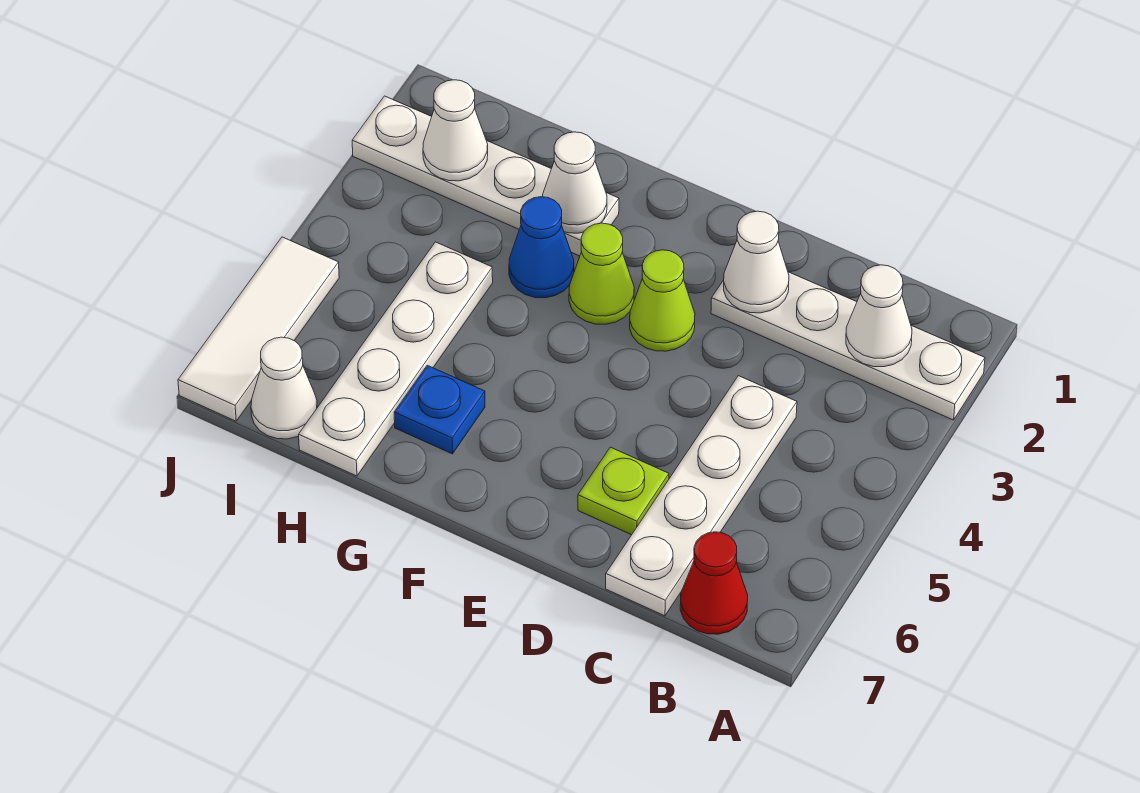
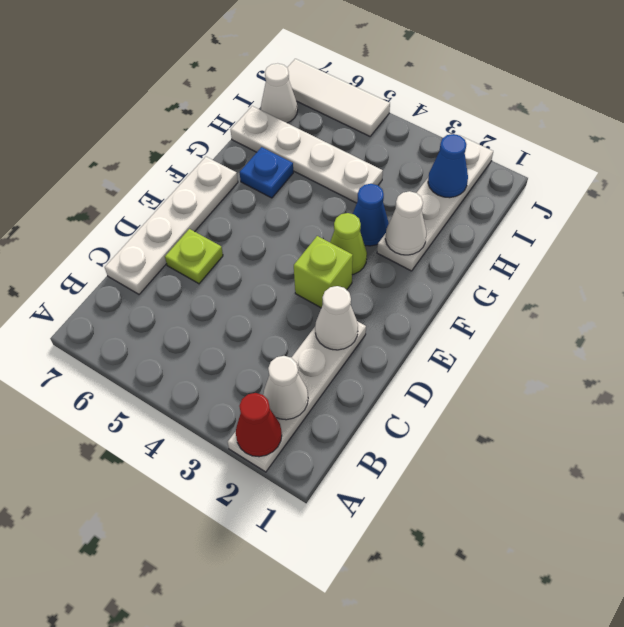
red cone B7 level 1 -> red cone A2 level 2
white plate C4:C7 level 1 -> white plate C7:F7 level 1
lime cone E3 level 1 -> lime brick E3 level 1
white cone I2 level 2 -> blue cone I2 level 2

